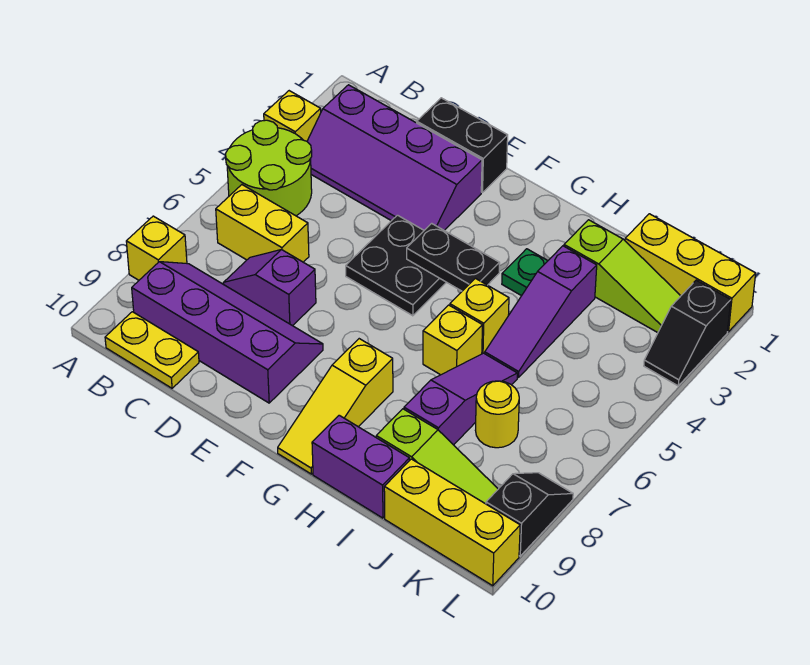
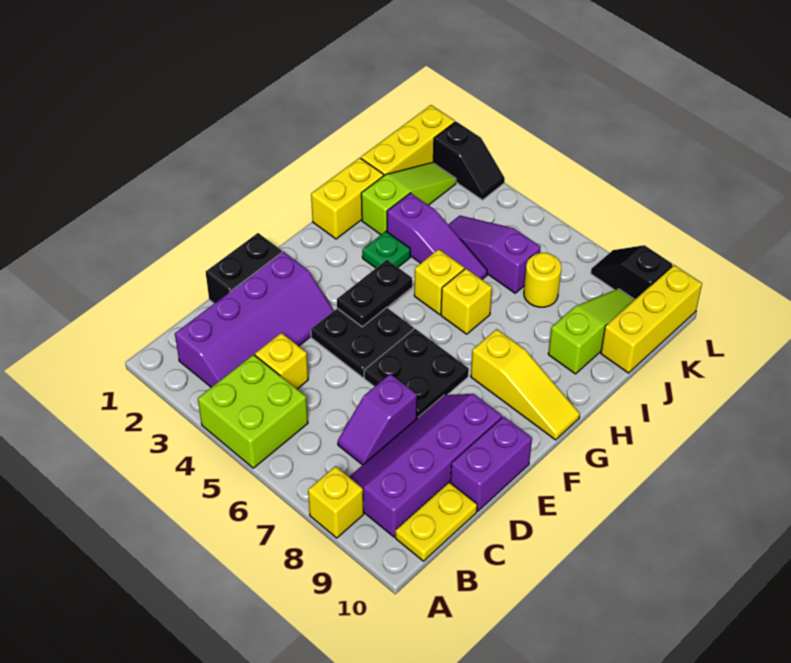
yellow brick A3 level 1 -> yellow brick C4 level 1
lime round brick A4:B5 level 1 -> lime brick A4:B5 level 1
yellow brick B6:C6 level 1 -> yellow brick H1:I1 level 1
none -> black plate E6:F7 level 1
purple brick H10:I10 level 1 -> purple brick D10:E10 level 1
purple slope I6:I8 level 1 top 8 -> purple slope J4:J6 level 1 top 6

